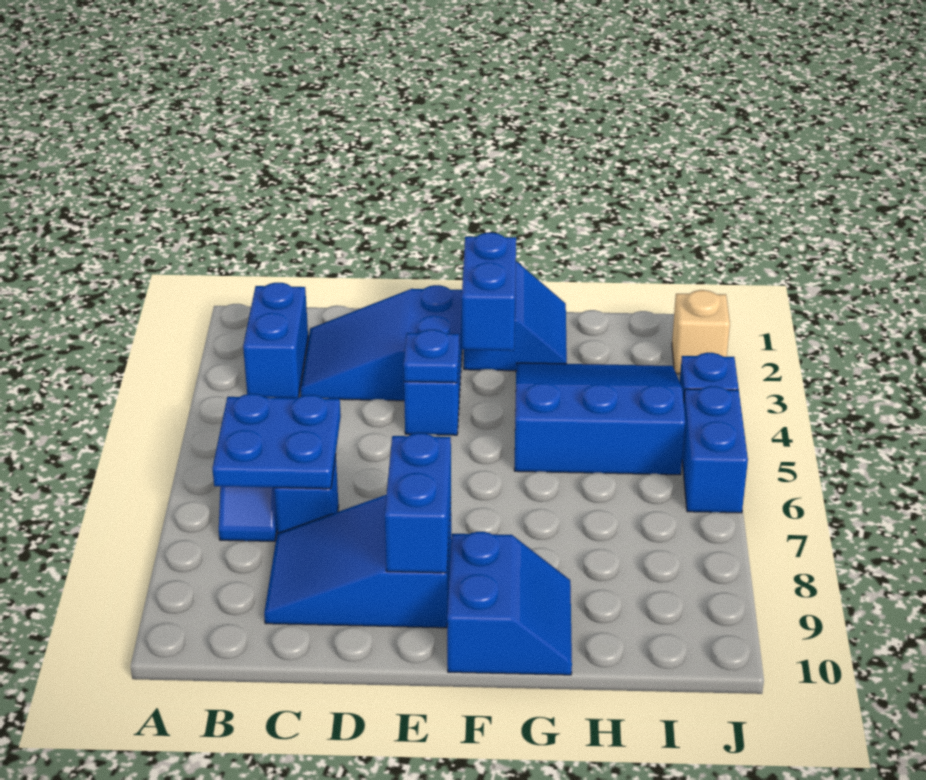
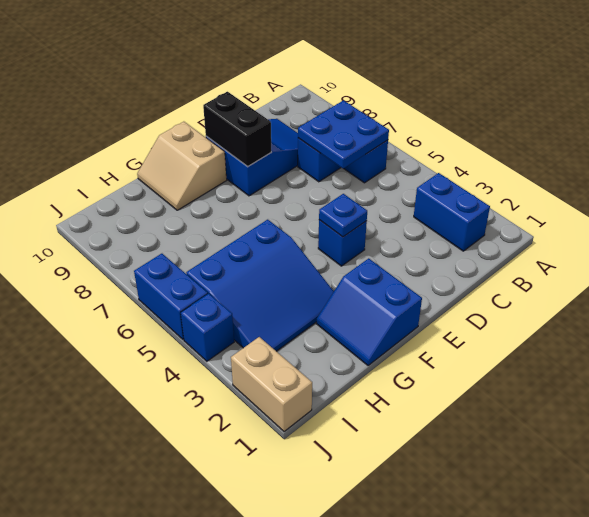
blue slope C2:E3 level 1 top E -> none
blue brick E8:E9 level 2 -> black brick E8:E9 level 2
blue brick F2:F3 level 2 -> none
blue slope F9:G10 level 1 top F -> tan slope F9:G10 level 1 top F
tan brick J2 level 1 -> tan brick J1:J2 level 1

